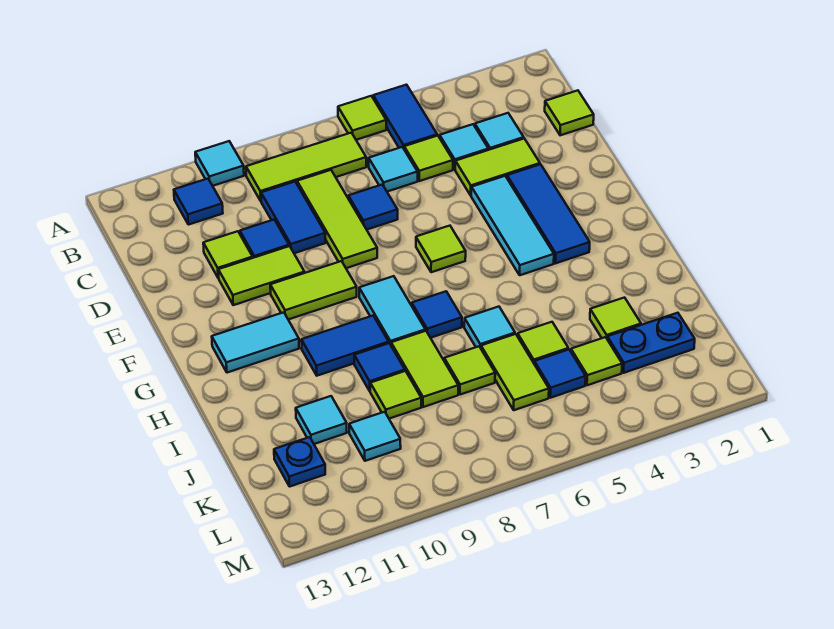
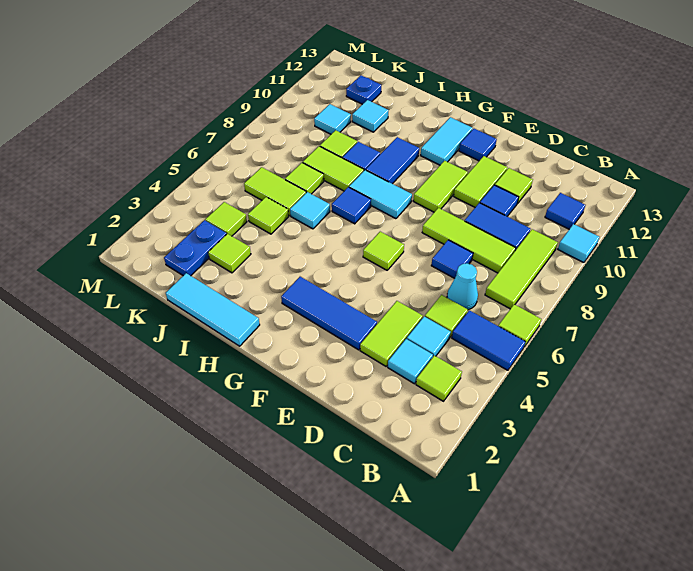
lime tile C1 level 1 -> lime tile B3 level 1
cyan tile C6 level 1 -> cyan cone C6 level 1
cyan tile E4:G4 level 1 -> cyan tile H1:J1 level 1
blue tile K5 level 1 -> blue tile F12 level 1

